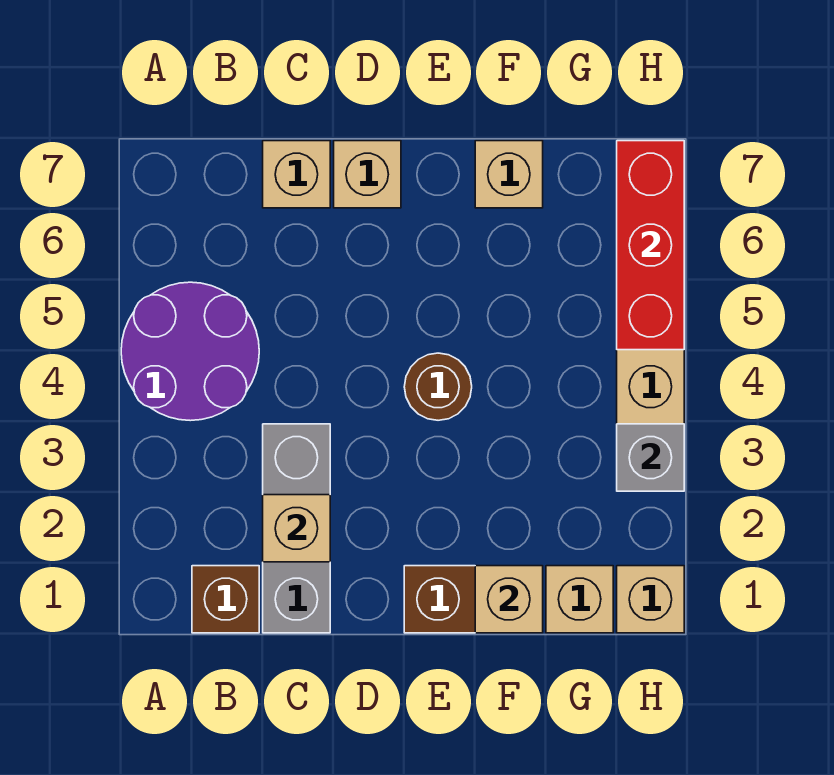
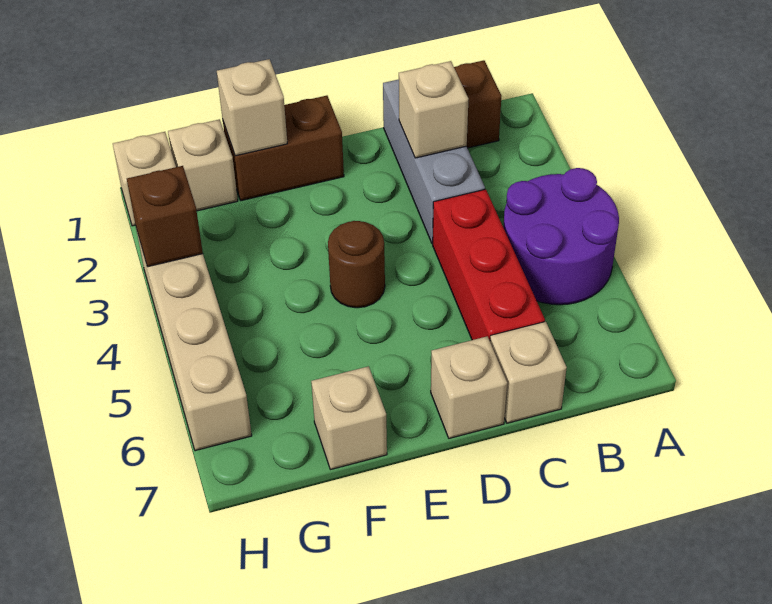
grey brick H3 level 2 -> brown brick H3 level 2
red brick H5:H7 level 2 -> red brick C4:C6 level 1

